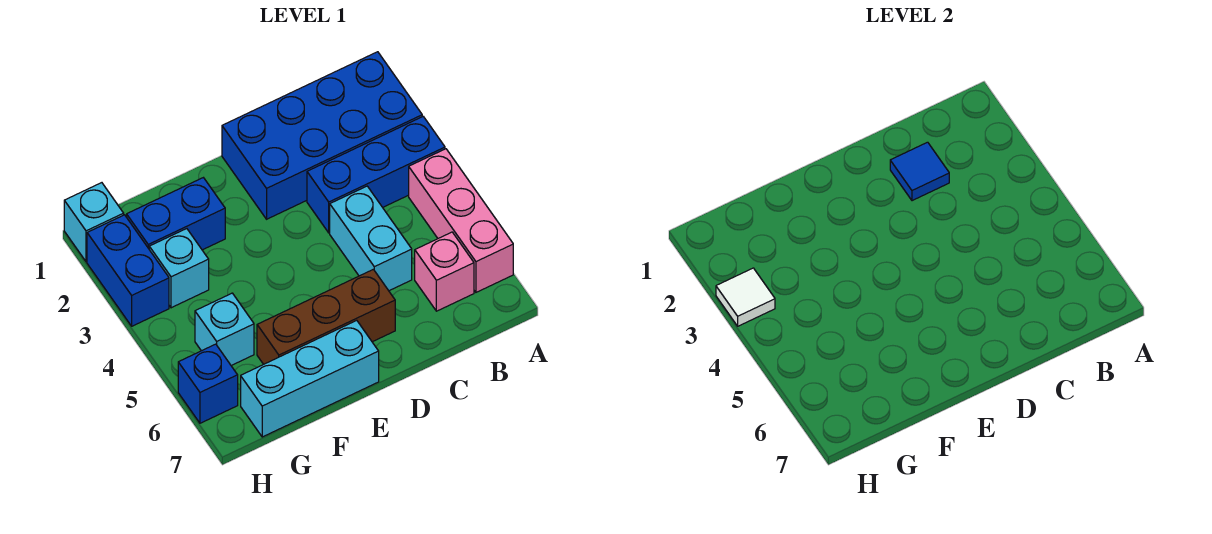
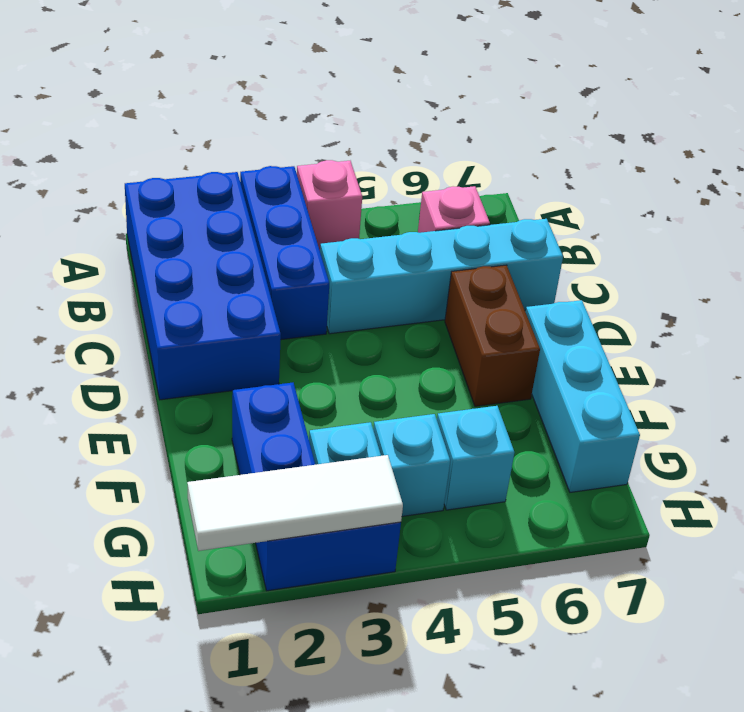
pink brick A4:A6 level 1 -> pink brick A4 level 1
blue tile C2 level 2 -> none
cyan brick C4:C5 level 1 -> cyan brick C4:C7 level 1
brown brick D6:F6 level 1 -> brown brick D6:E6 level 1
cyan brick H1 level 1 -> cyan brick G4 level 1
white tile H3 level 2 -> white tile H1:H3 level 2
blue brick H6 level 1 -> none

